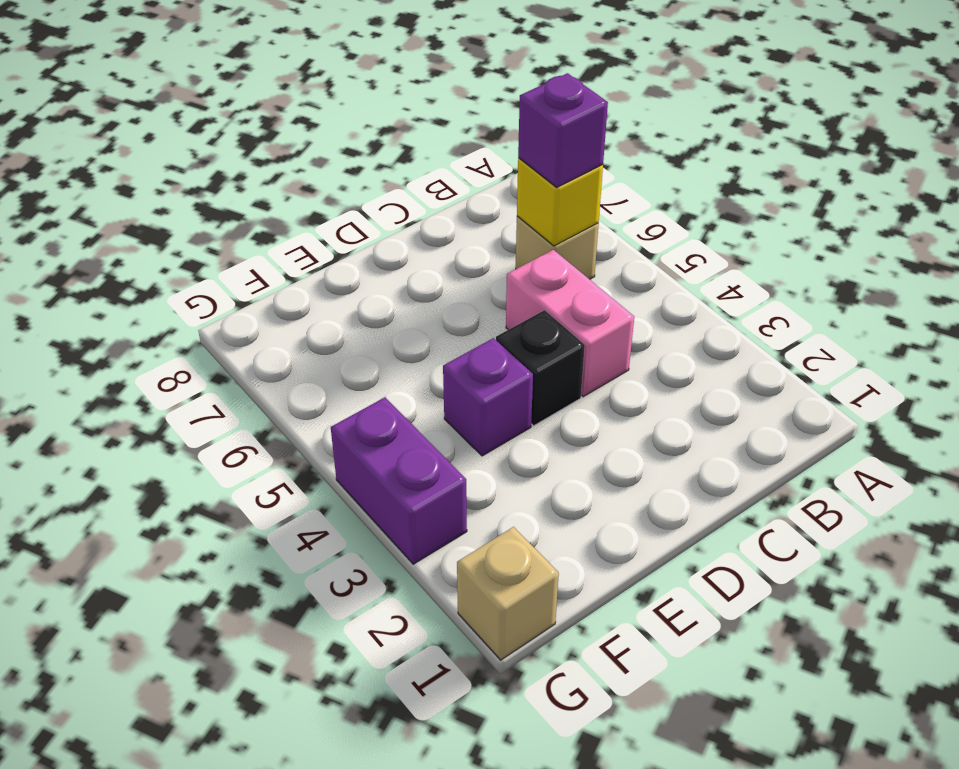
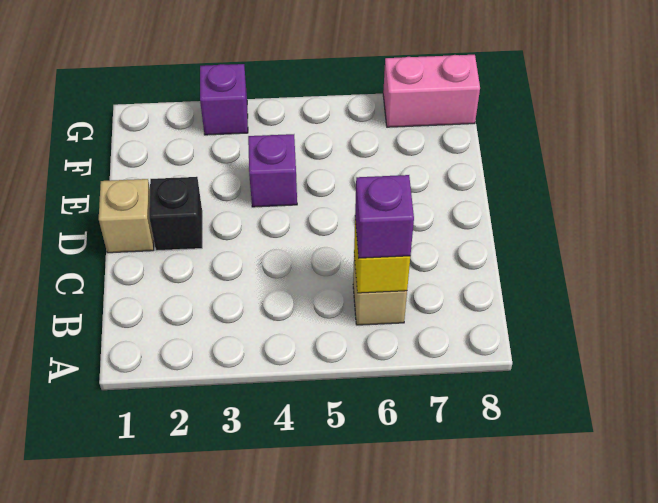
pink brick C4:C5 level 1 -> pink brick G7:G8 level 1
black brick D4 level 1 -> black brick D2 level 1
tan brick G1 level 1 -> tan brick D1 level 1
purple brick G3:G4 level 1 -> purple brick G3 level 1

